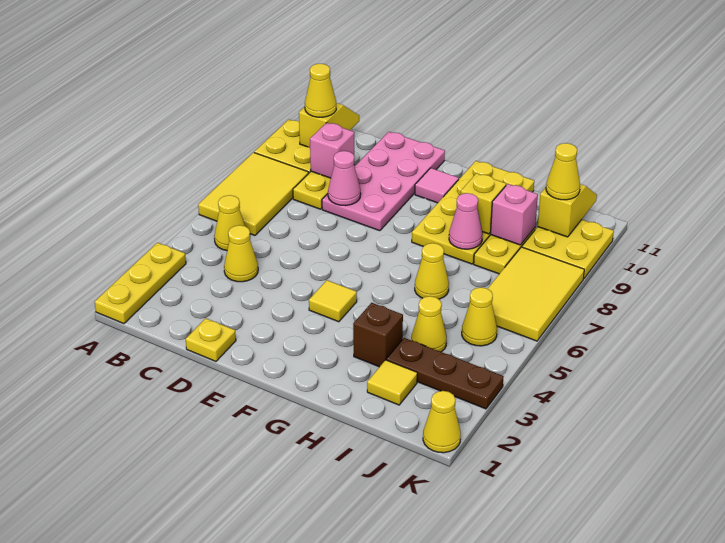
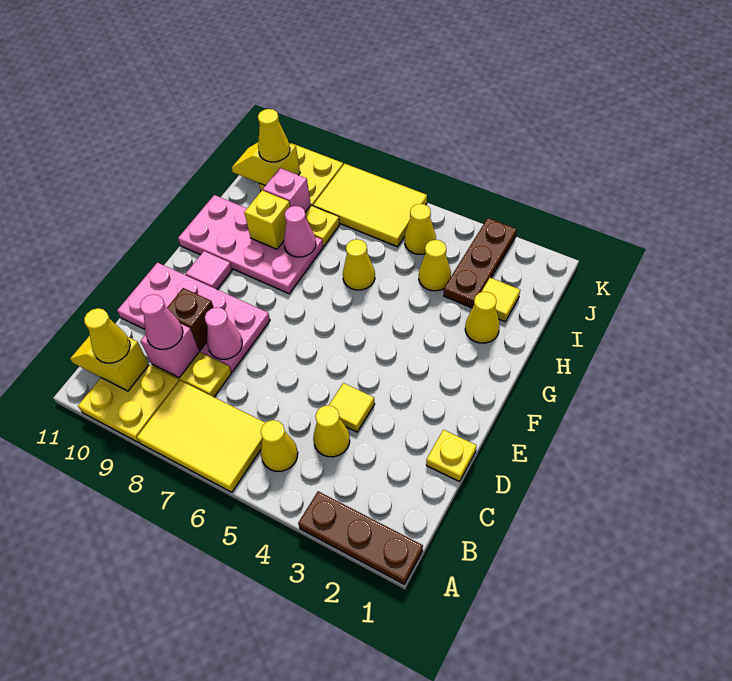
yellow plate A1:A3 level 1 -> brown plate A1:A3 level 1
none -> pink cone C9 level 3
yellow tile F4 level 1 -> yellow tile D4 level 1
yellow plate G8:H11 level 1 -> pink plate G8:H11 level 1
brown brick H3 level 1 -> brown brick D9 level 2
yellow cone K1 level 1 -> yellow cone H2 level 1

